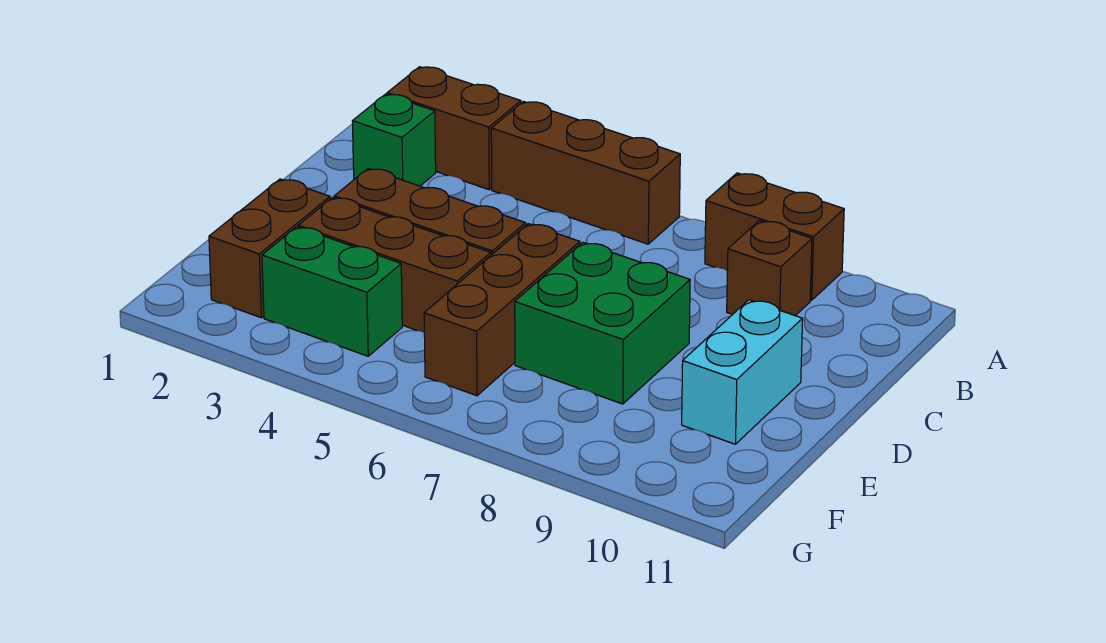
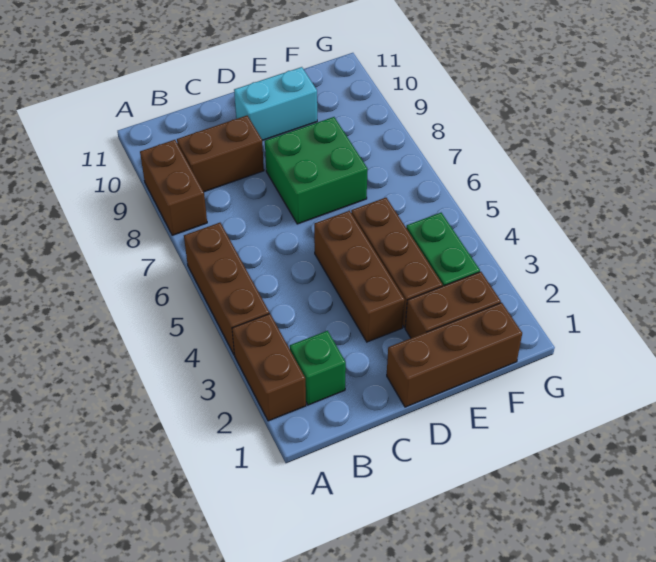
brown brick B9 level 1 -> brown brick B9:C9 level 1
brown brick D6:F6 level 1 -> brown brick D1:F1 level 1

